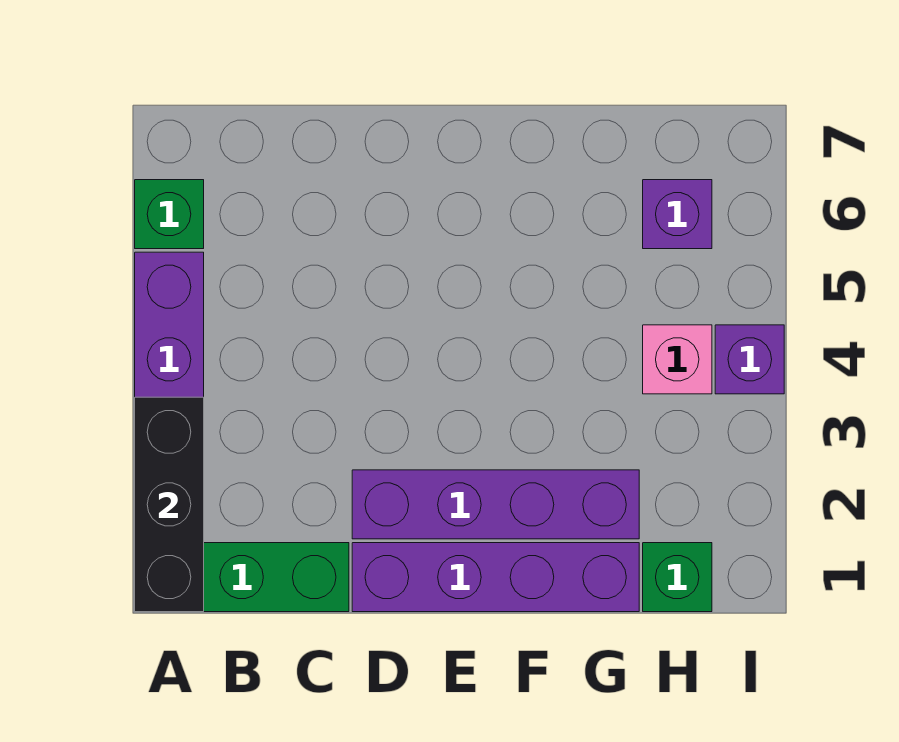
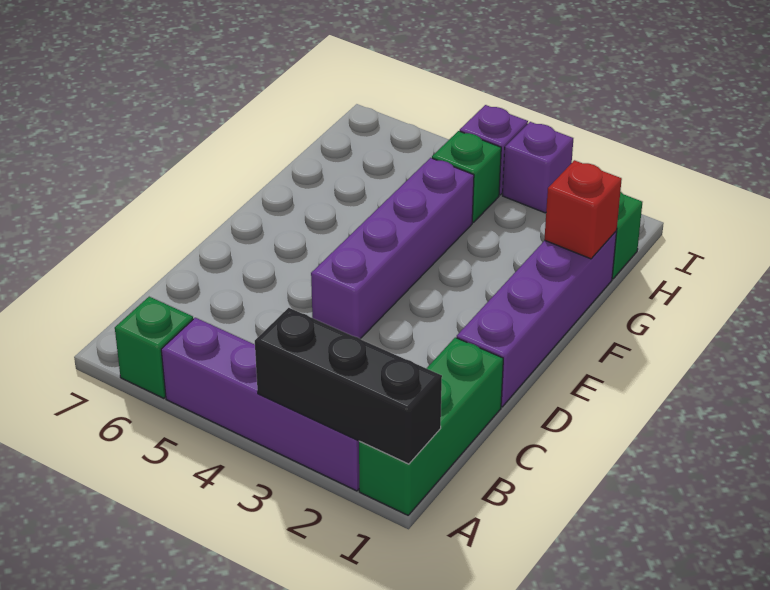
purple brick D2:G2 level 1 -> purple brick D4:G4 level 1
none -> red brick G1 level 2
pink brick H4 level 1 -> green brick H4 level 1
purple brick H6 level 1 -> purple brick I3 level 1

